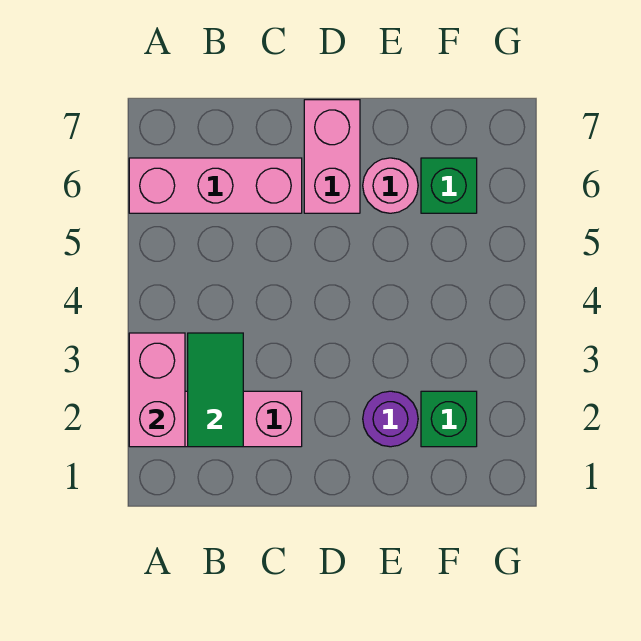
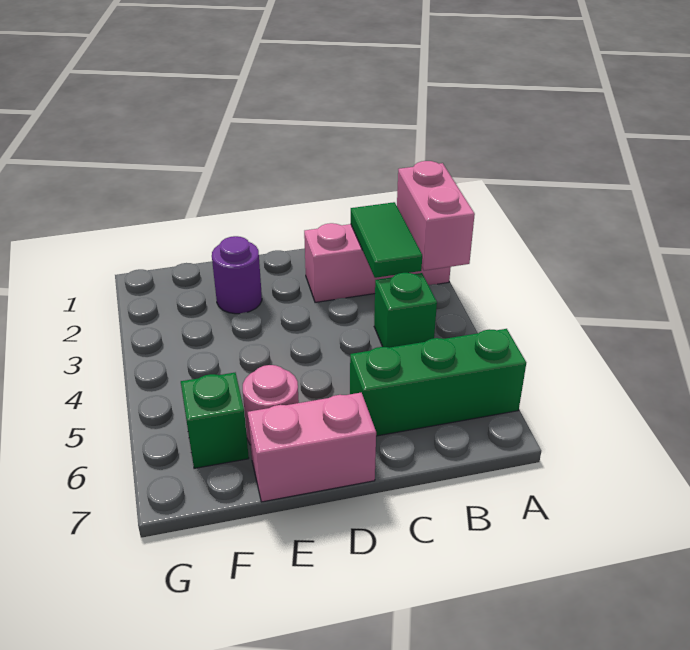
pink brick A6:C6 level 1 -> green brick A6:C6 level 1
pink brick D6:D7 level 1 -> pink brick D7:E7 level 1
green brick F2 level 1 -> green brick B4 level 1

